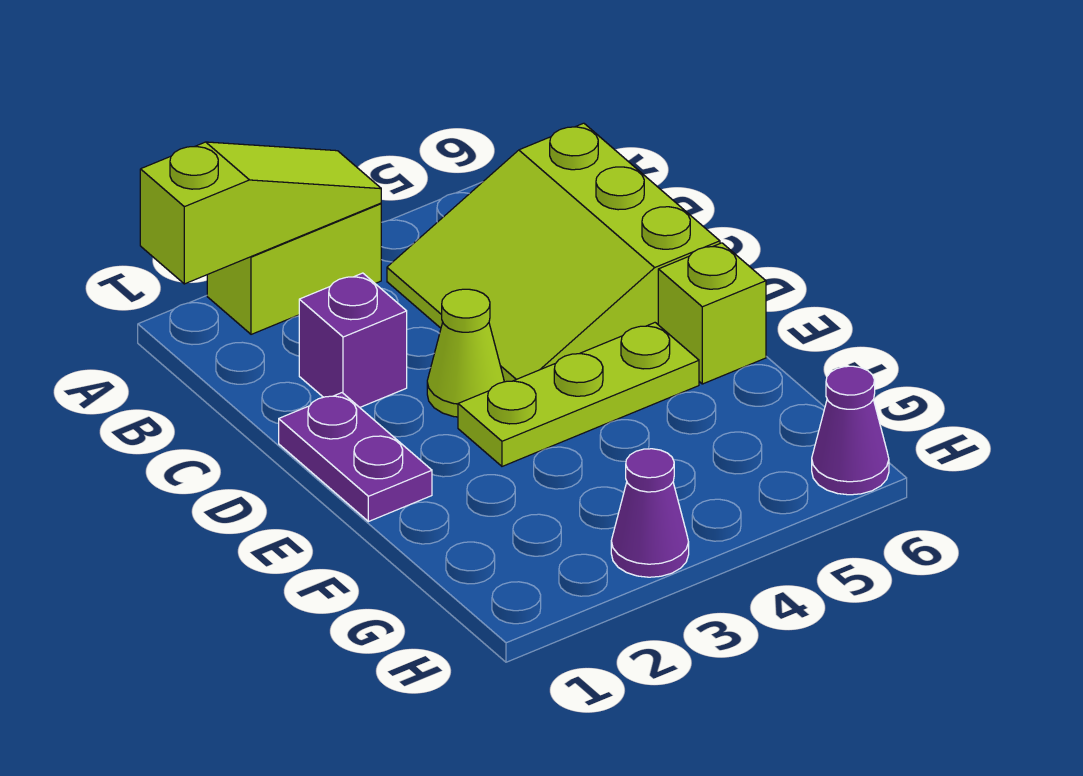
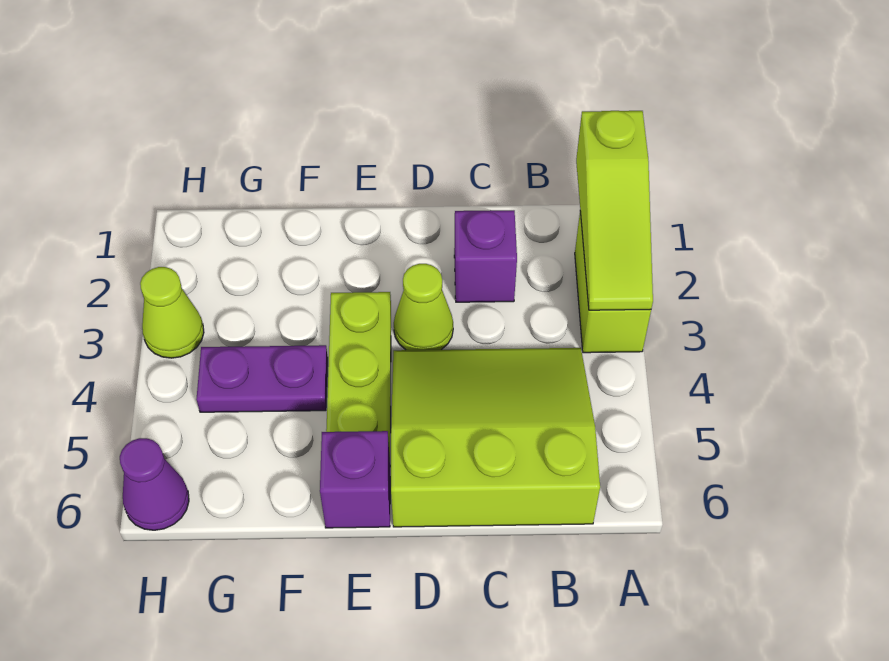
purple plate D1:E1 level 1 -> purple plate F4:G4 level 1
lime brick E6 level 1 -> purple brick E6 level 1
purple cone H3 level 1 -> lime cone H3 level 1

